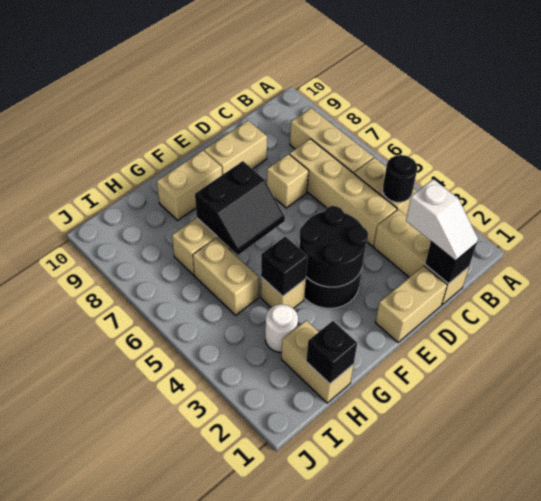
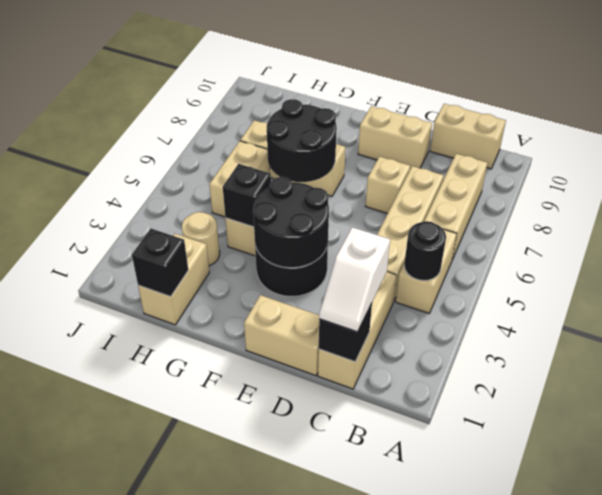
black slope F6:G7 level 2 top 7 -> black round brick F6:G7 level 2
tan brick F9:G9 level 1 -> tan brick B10:C10 level 1
white round brick H3 level 1 -> tan round brick H3 level 1

